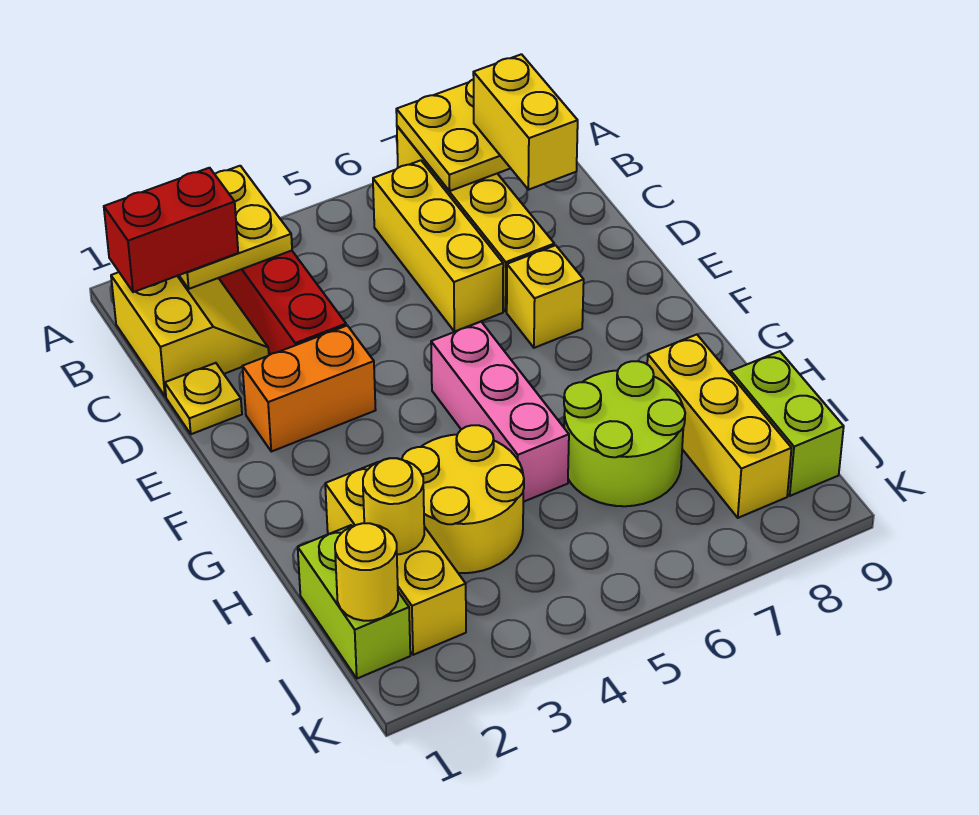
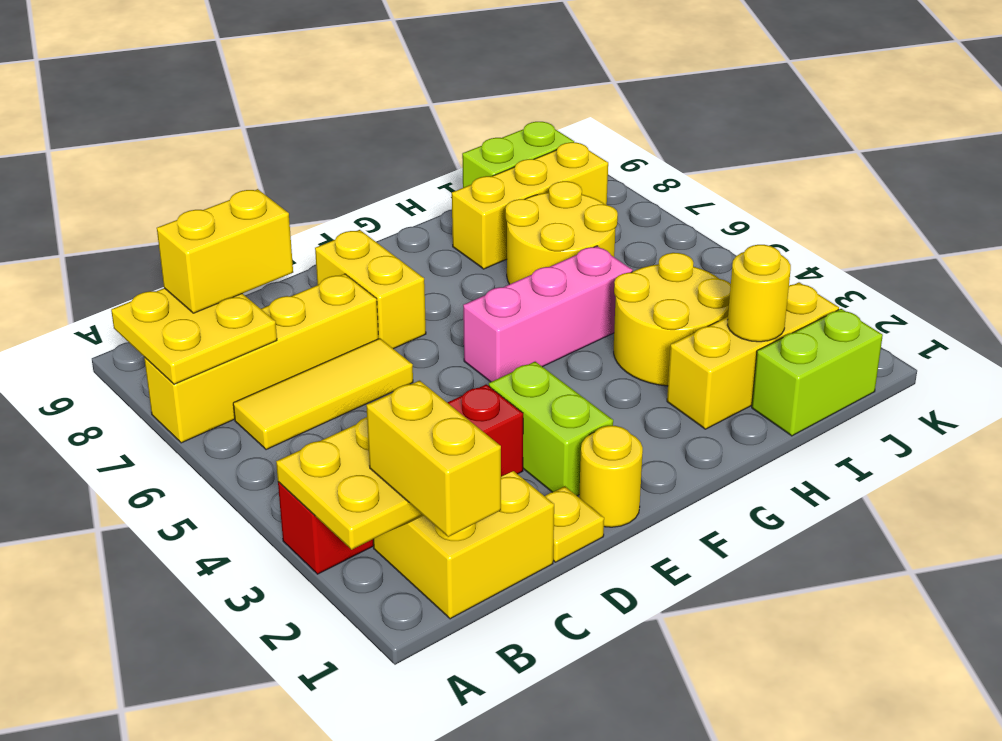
red brick B1:B2 level 3 -> yellow brick B1:B2 level 3
yellow brick B6:D6 level 1 -> yellow tile B6:D6 level 1
orange brick E2:E3 level 1 -> lime brick E2:E3 level 1
yellow brick E7 level 1 -> yellow brick E7:E8 level 1
lime round brick H6:I7 level 1 -> yellow round brick H6:I7 level 1
yellow round brick J1 level 2 -> yellow round brick E1 level 1

